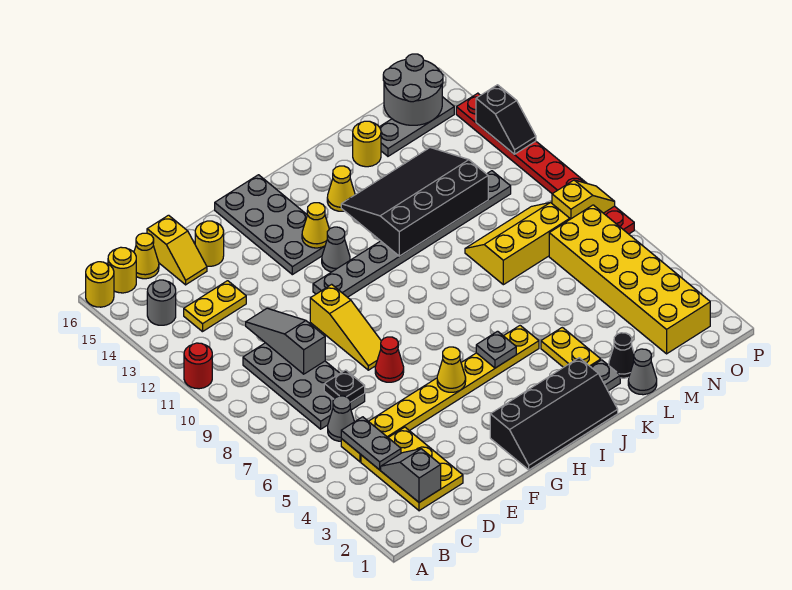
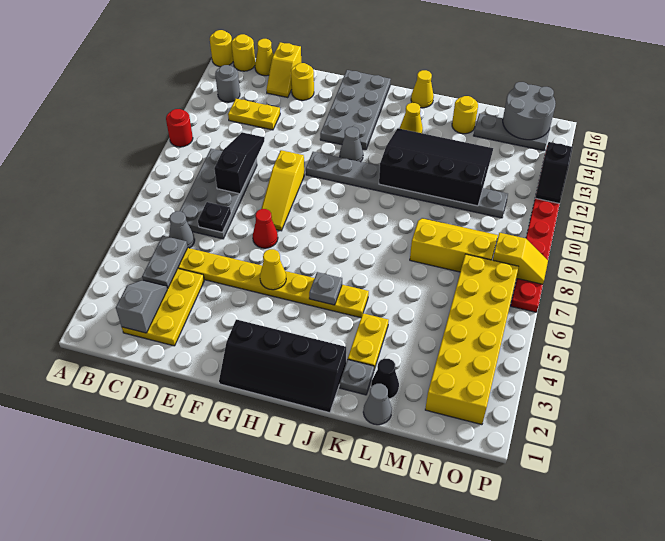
grey slope D9:D11 level 2 top 9 -> black slope D9:D11 level 2 top 9
yellow cone H13 level 2 -> yellow cone J16 level 1

